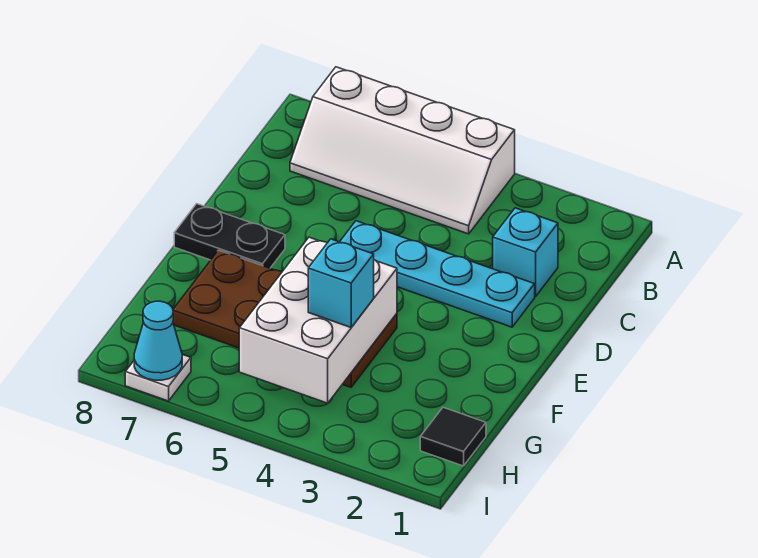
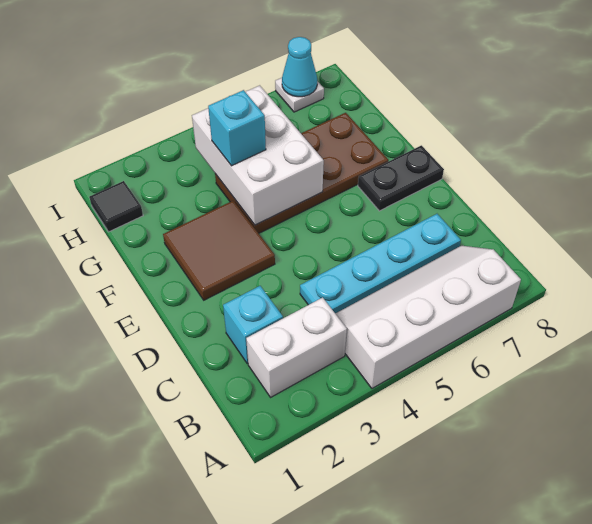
none -> white brick B2:B3 level 1
cyan plate D2:D5 level 1 -> cyan plate C4:C7 level 1
none -> brown tile E2:F3 level 1

